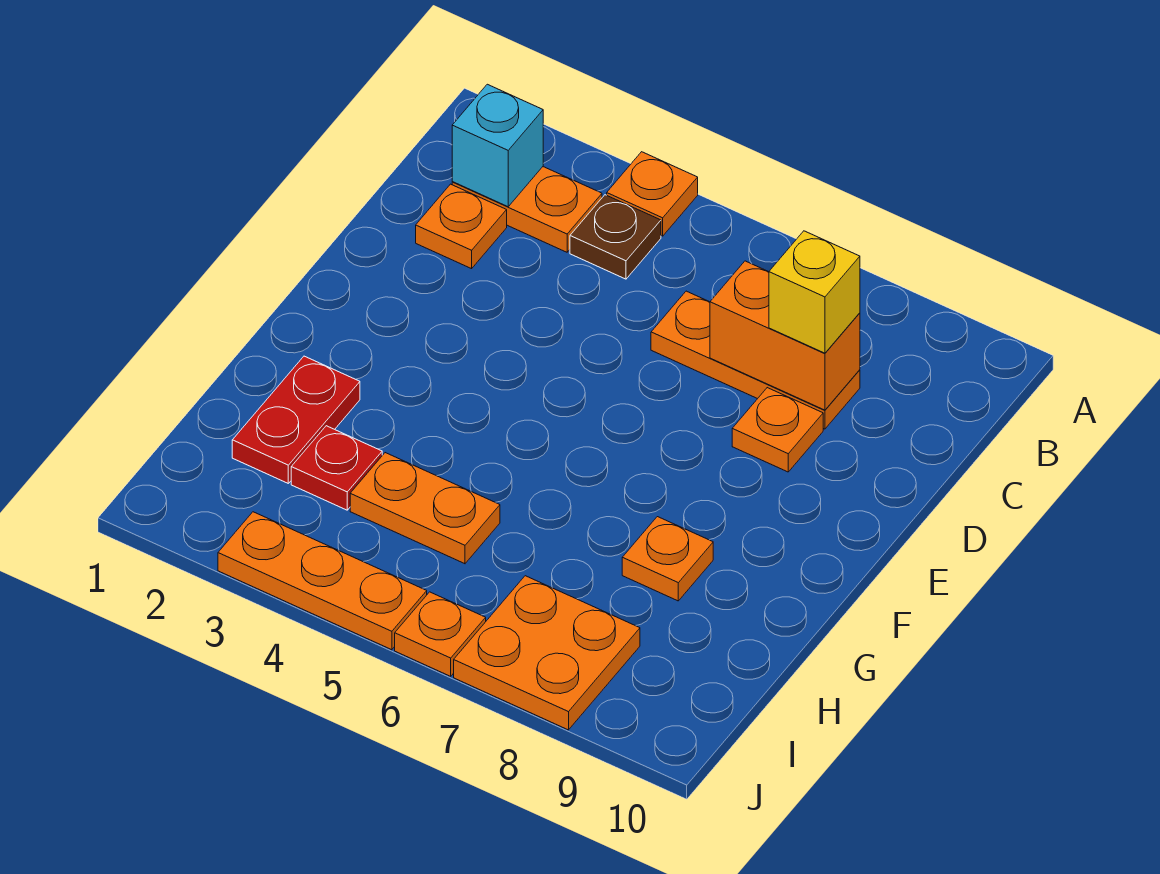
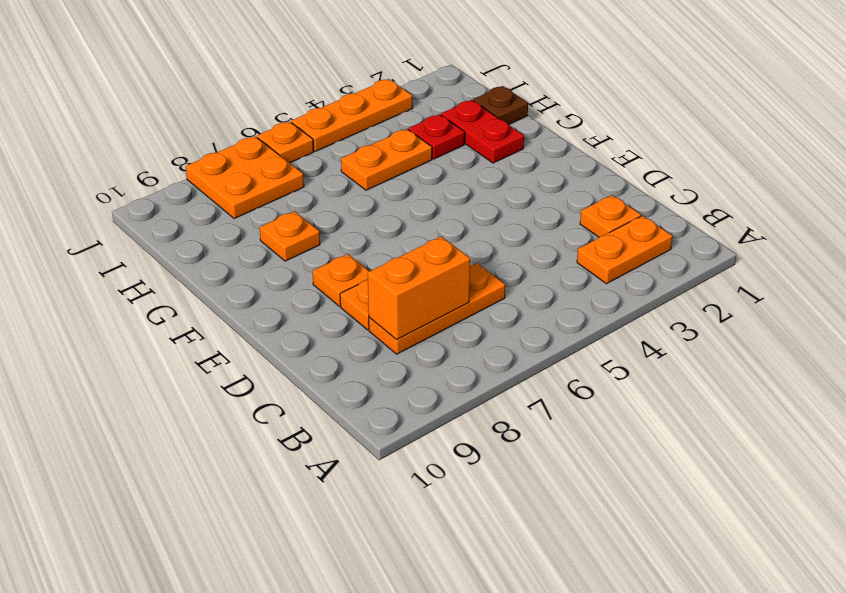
orange plate A4 level 1 -> orange plate E8 level 1
cyan brick B2 level 2 -> none
brown plate B4 level 1 -> brown plate H1 level 1
yellow brick C8 level 3 -> none

